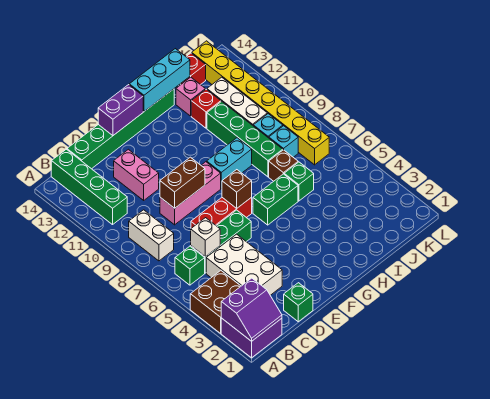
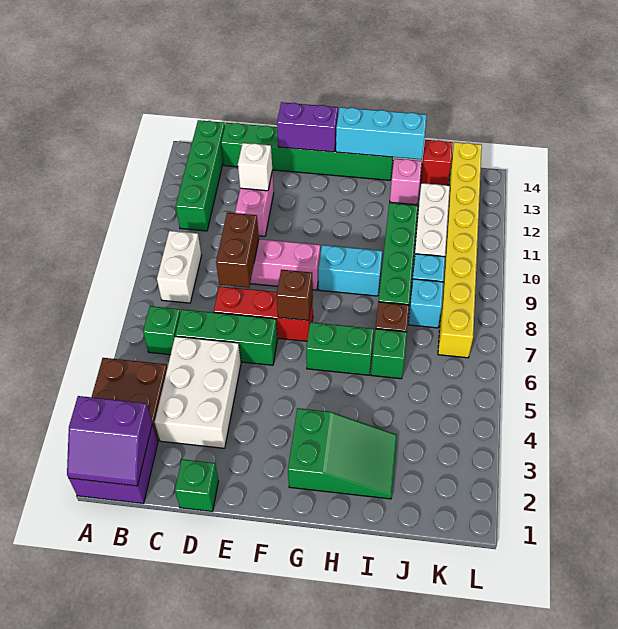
white brick C6 level 2 -> white brick D12 level 2
brown brick D9:E9 level 2 -> brown brick D8:D9 level 2
none -> green slope G2:I3 level 1 top G
red brick I12 level 1 -> none

